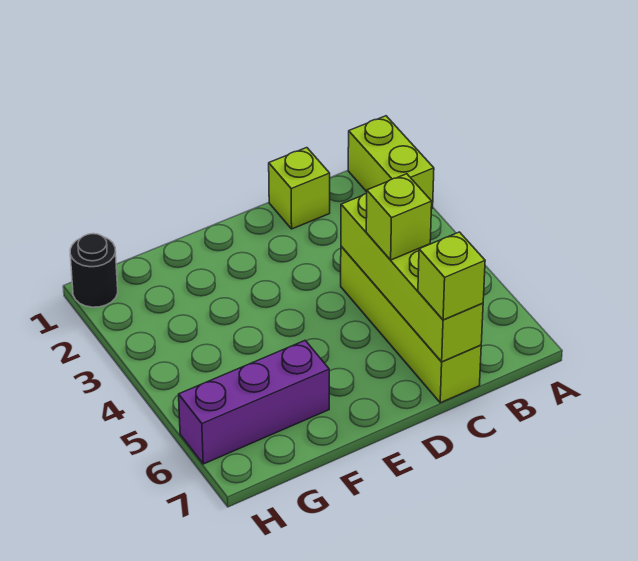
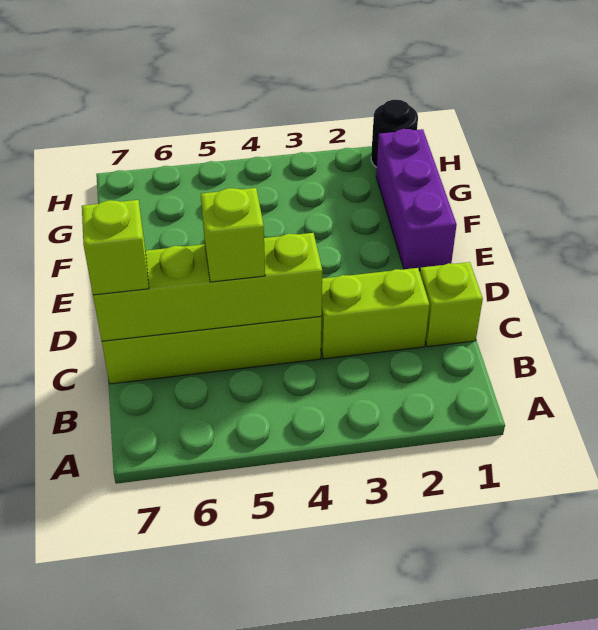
lime brick A1:A2 level 1 -> lime brick C2:C3 level 1
purple brick F6:H6 level 1 -> purple brick E1:G1 level 1

